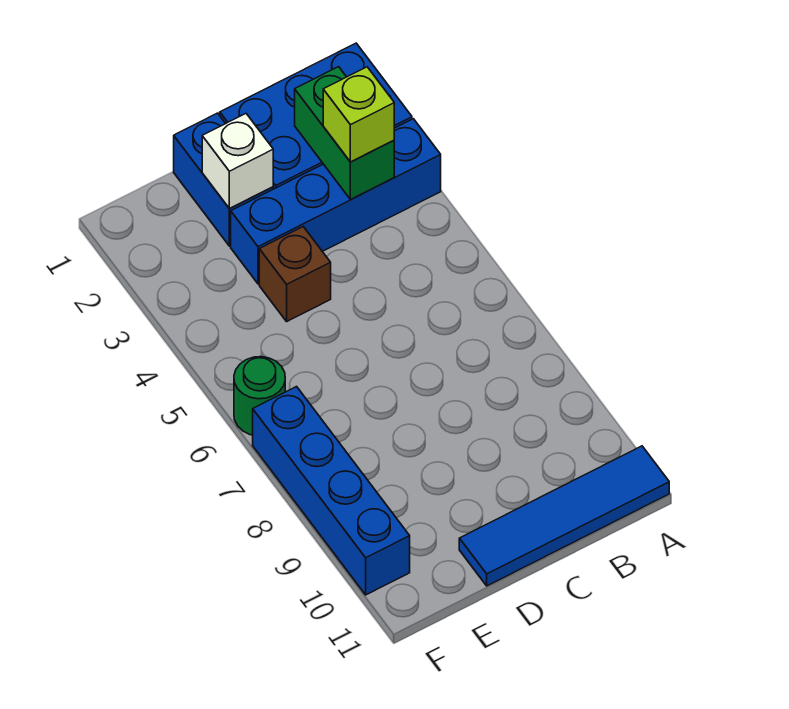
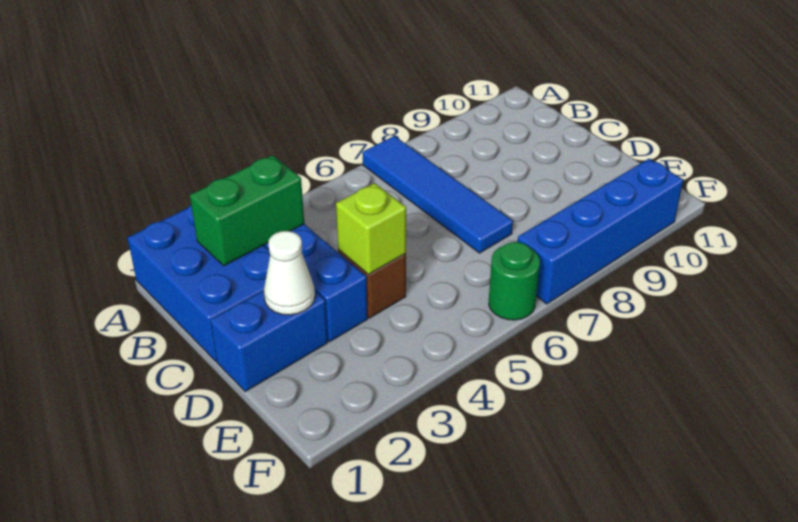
blue tile A11:D11 level 1 -> blue tile A7:D7 level 1
lime brick B3 level 3 -> lime brick D4 level 2
white brick D2 level 2 -> white cone D2 level 2

